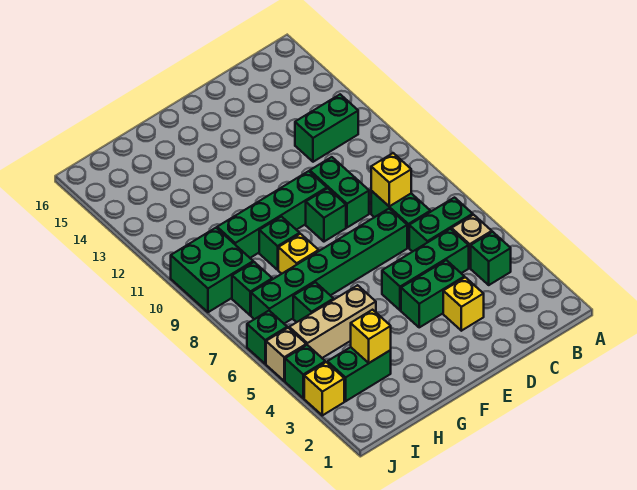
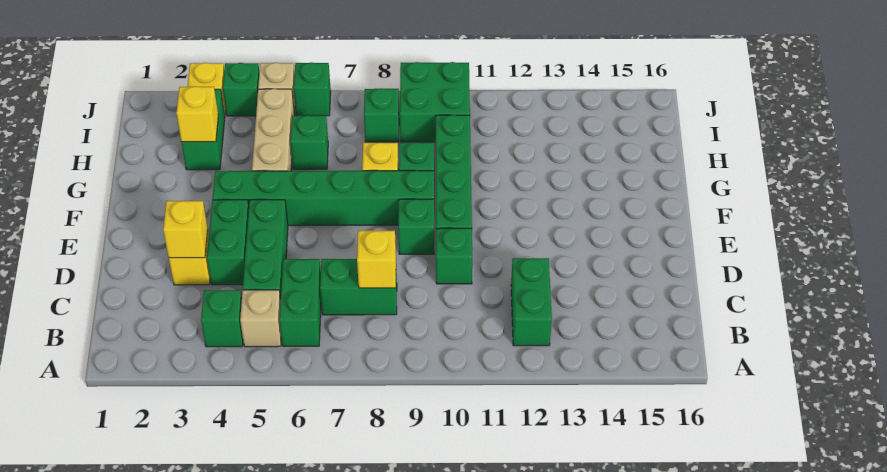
none -> yellow brick D3 level 2
green brick D7:I7 level 1 -> green brick F4:F9 level 1
green brick D9:D10 level 1 -> green brick D10 level 1

